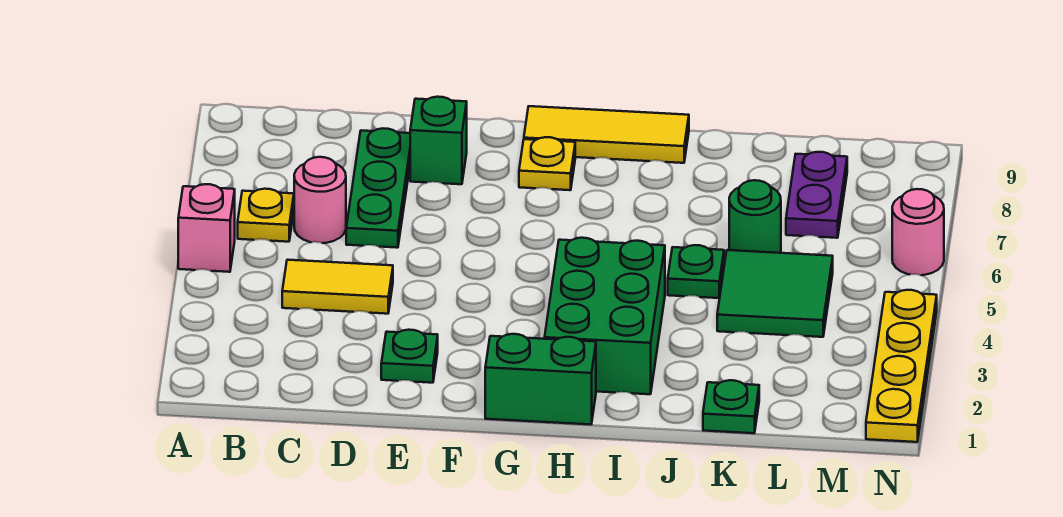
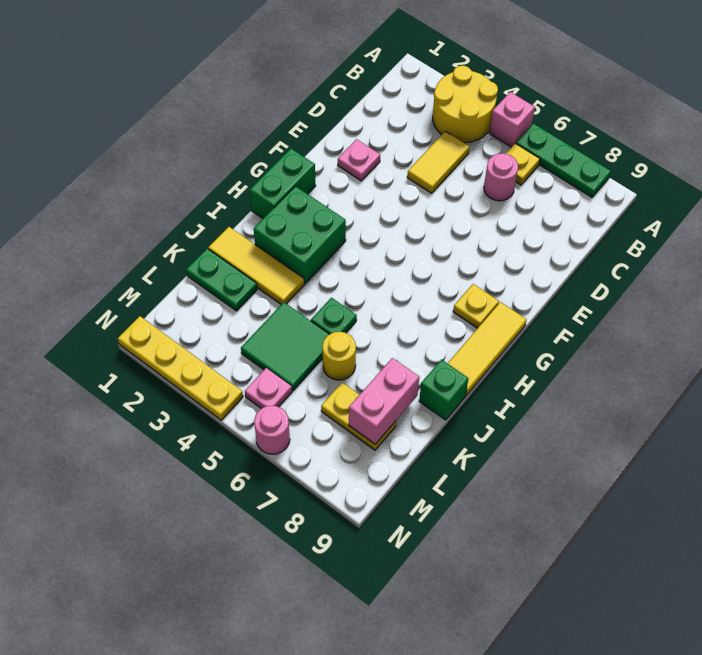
none -> yellow round brick A3:B4 level 1
green plate D6:D8 level 1 -> green plate A6:A8 level 1
green plate E2 level 1 -> pink plate E2 level 1
green brick E8 level 1 -> green brick J9 level 1
green brick H2:I4 level 1 -> green brick H2:I3 level 1
none -> yellow tile J1:J3 level 1
green plate K1 level 1 -> green plate K1:K2 level 1
green round brick K6 level 1 -> yellow round brick K6 level 1
none -> pink brick K8:L8 level 2
purple plate L7:L8 level 1 -> yellow plate L7:L8 level 1
none -> pink plate M5 level 1

